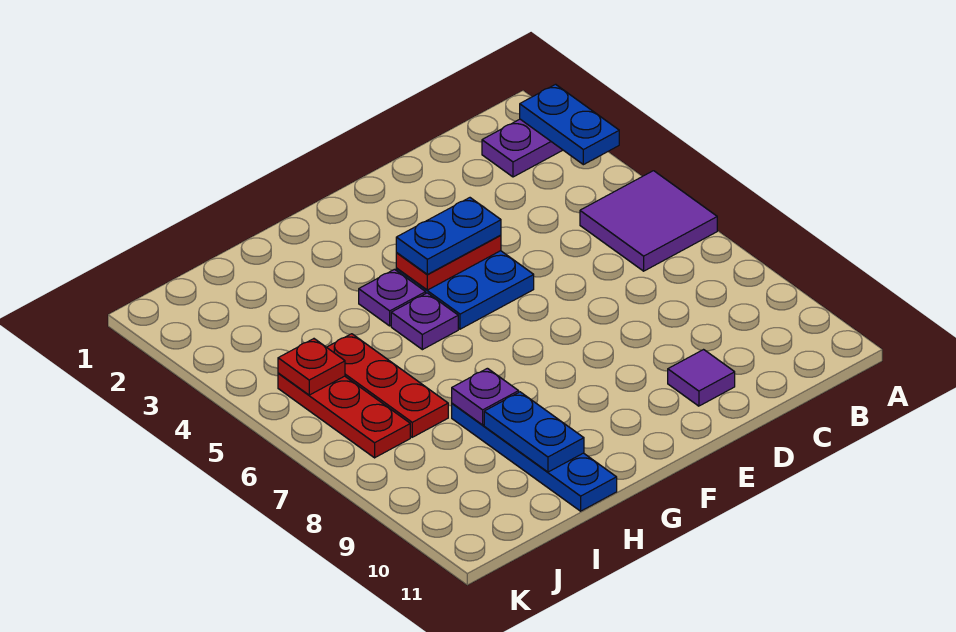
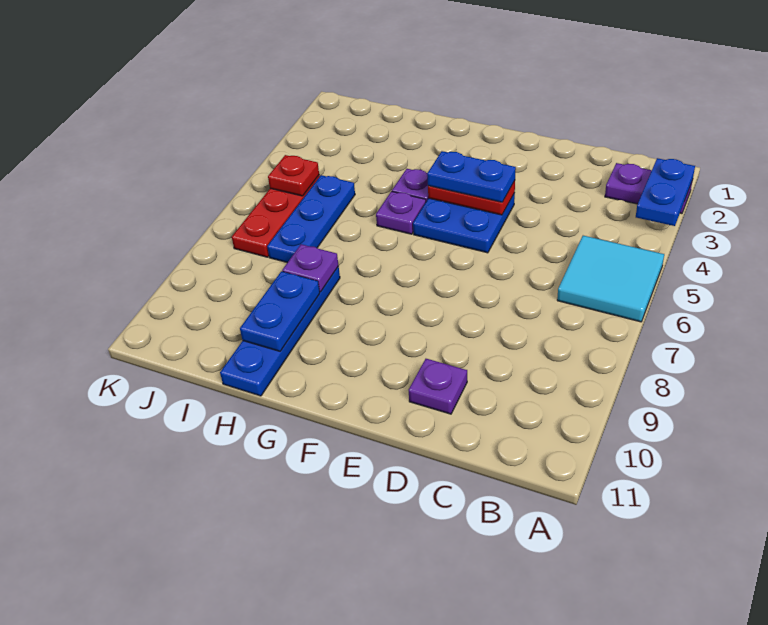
purple tile A5:B6 level 1 -> cyan tile A5:B6 level 1
purple tile D10 level 1 -> purple plate D10 level 1
red plate I5:I7 level 1 -> blue plate I5:I7 level 1

